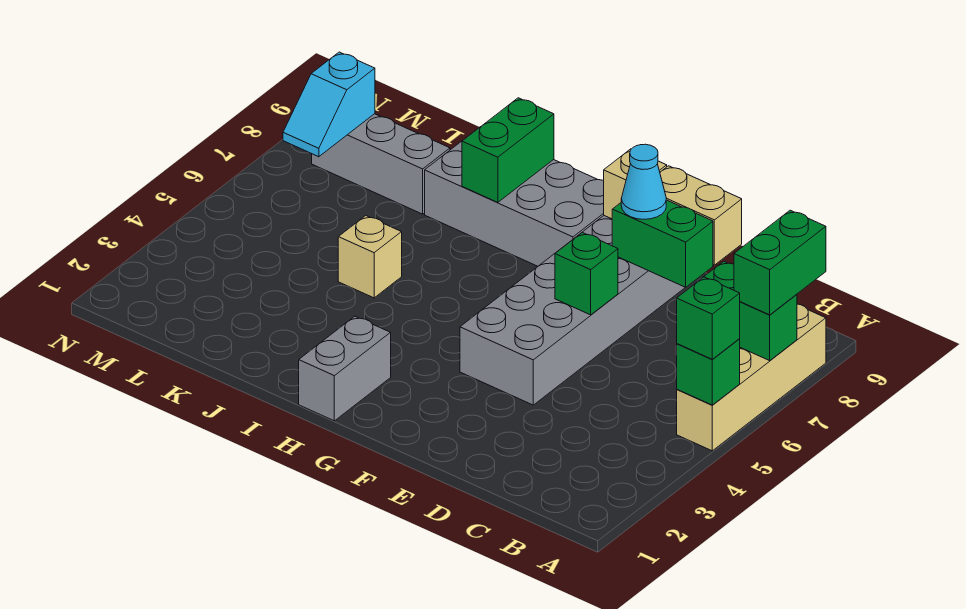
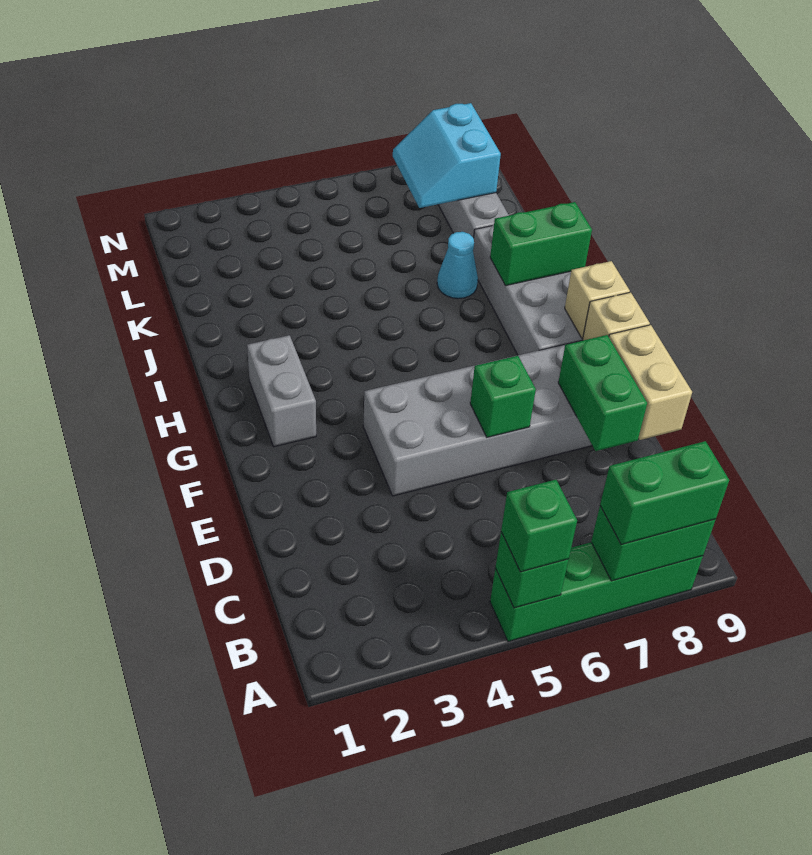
tan brick A5:A8 level 1 -> green brick A5:A8 level 1
green brick A7:B7 level 2 -> green brick A7:A8 level 2
cyan cone E8 level 3 -> cyan cone J7 level 1
grey brick H1:H2 level 1 -> grey brick G2:H2 level 1
tan brick J5 level 1 -> tan brick G9 level 2
cyan slope M7:M8 level 2 top 8 -> cyan slope L7:M8 level 2 top 8

